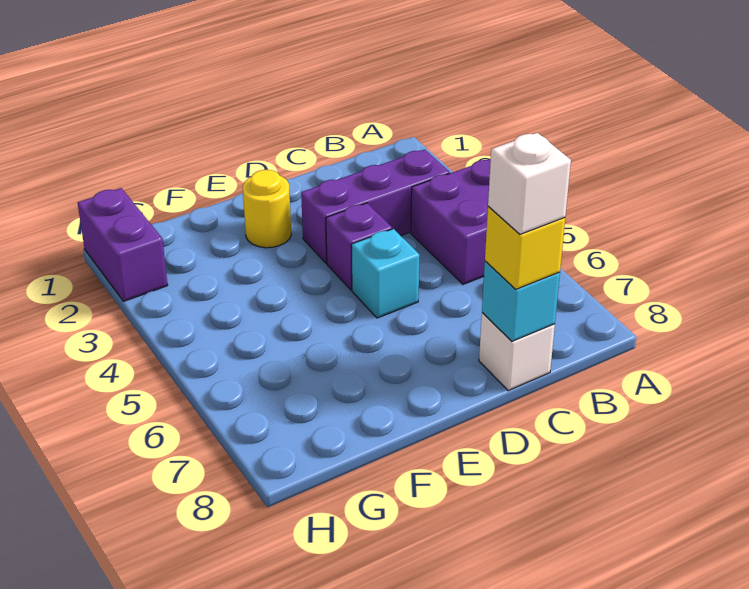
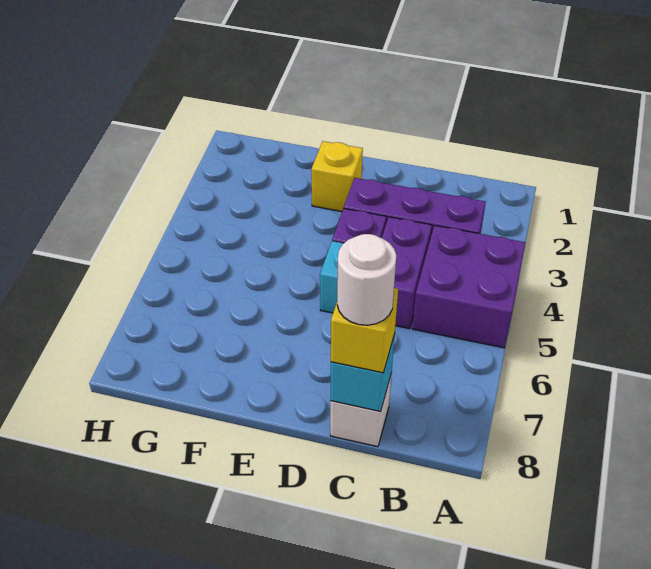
white brick C8 level 4 -> white round brick C8 level 4
yellow round brick E2 level 1 -> yellow brick E2 level 1
purple brick H1:H2 level 1 -> purple brick C4:C5 level 1

